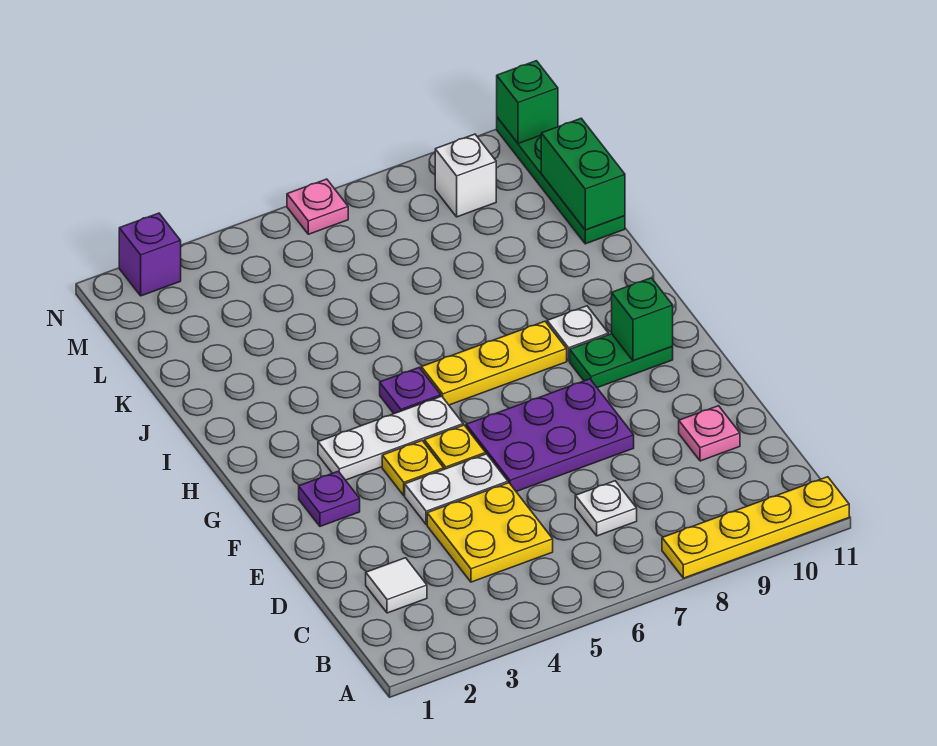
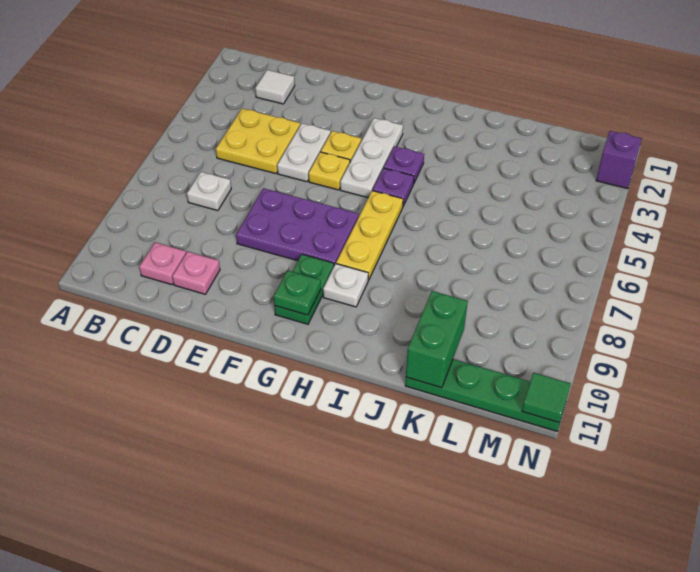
yellow plate A8:A11 level 1 -> none
purple plate E6:F8 level 1 -> purple plate E7:G8 level 1
purple plate F2 level 1 -> purple plate H4 level 1
green brick G10 level 2 -> green plate G10 level 2
green brick K11:L11 level 2 -> green brick K10:K11 level 2
white brick M9 level 1 -> none
pink plate N6 level 1 -> pink plate C10 level 1
green brick N11 level 2 -> green tile N11 level 2

